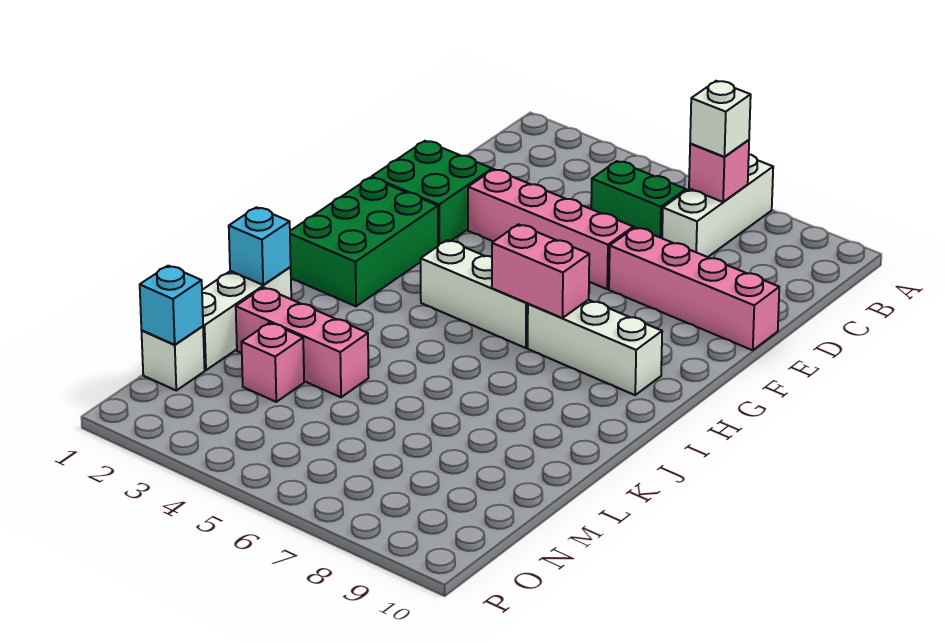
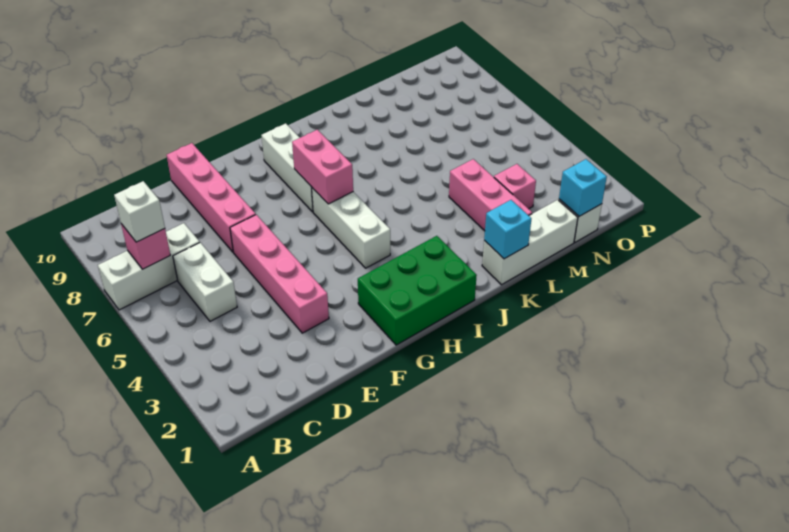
green brick C5:C6 level 1 -> white brick C5:C6 level 1
green brick E1:F2 level 1 -> none

